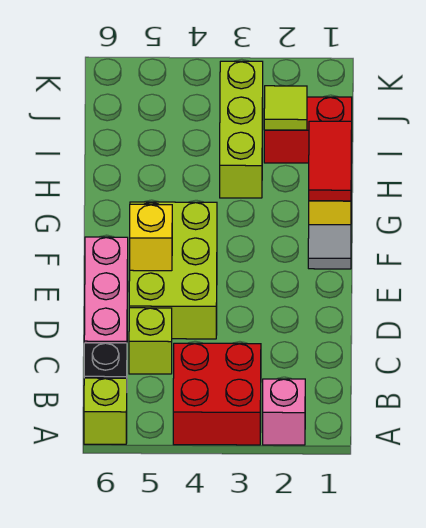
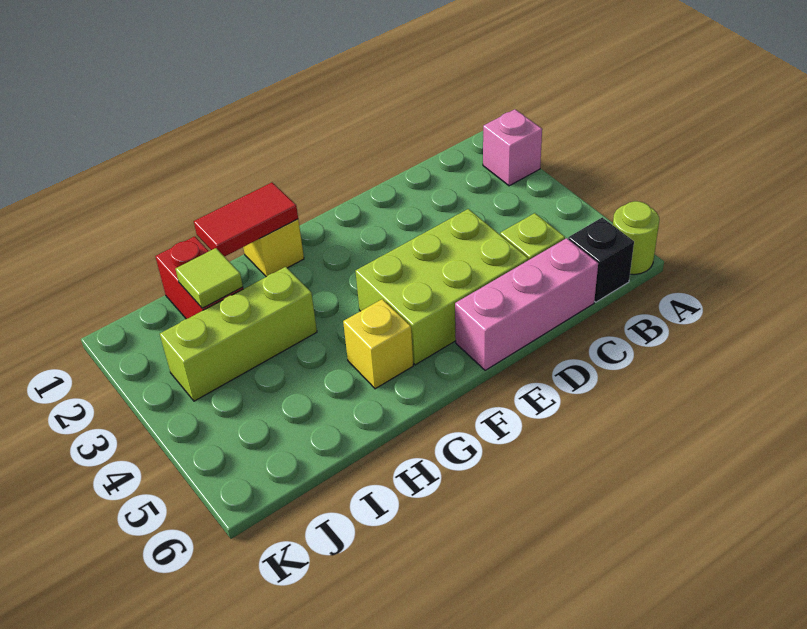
red brick A3:B4 level 1 -> none
lime brick A6 level 1 -> lime round brick A6 level 1
yellow brick E5 level 2 -> yellow brick G5 level 1
grey tile F1 level 1 -> none

